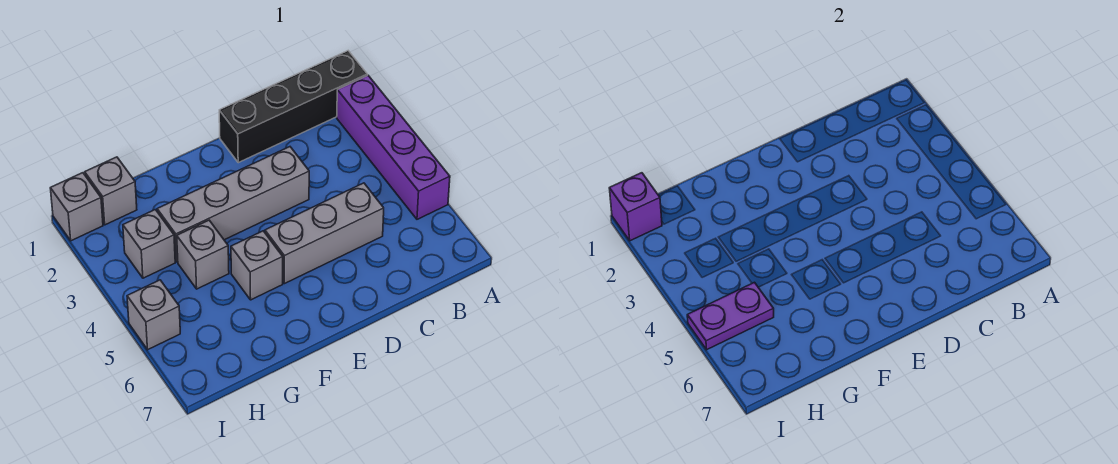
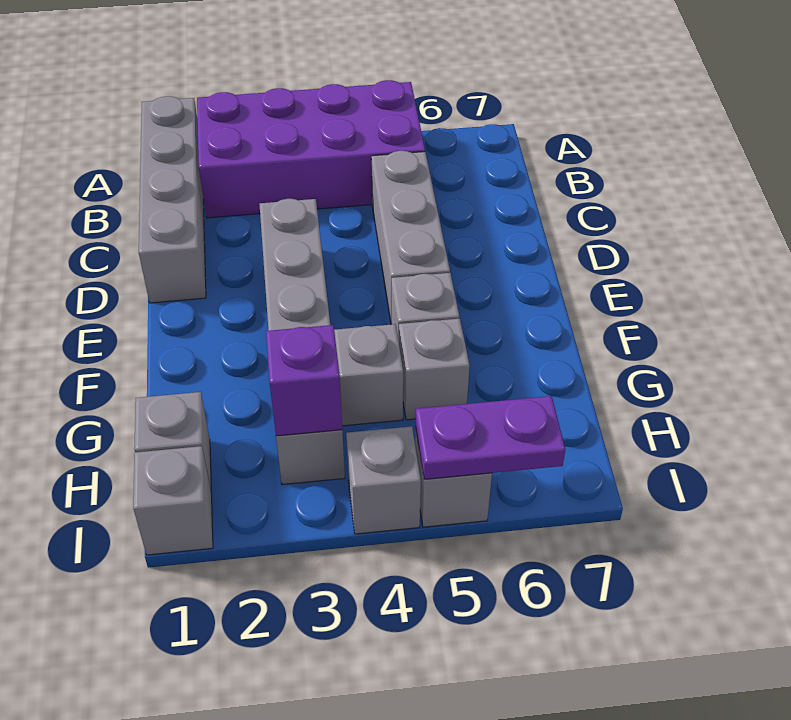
black brick A1:D1 level 1 -> grey brick A1:D1 level 1
purple brick A2:A5 level 1 -> purple brick A2:B5 level 1
none -> grey brick G5 level 1
purple plate H5:I5 level 2 -> purple plate I5:I6 level 2
purple brick I1 level 2 -> purple brick H3 level 2
none -> grey brick I4 level 1

